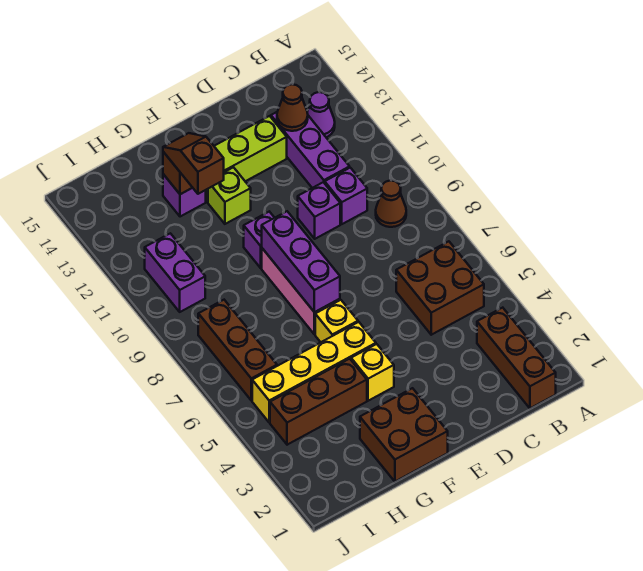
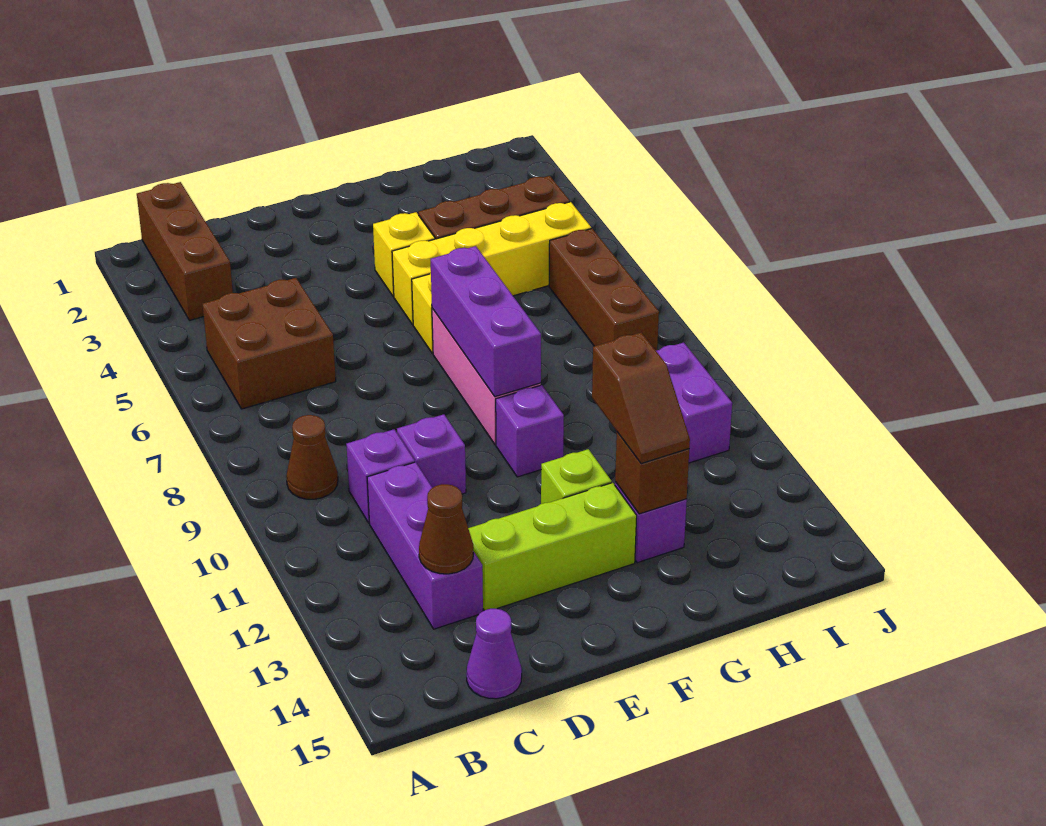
purple cone B13 level 1 -> purple cone C15 level 1
brown brick F1:G2 level 1 -> none

